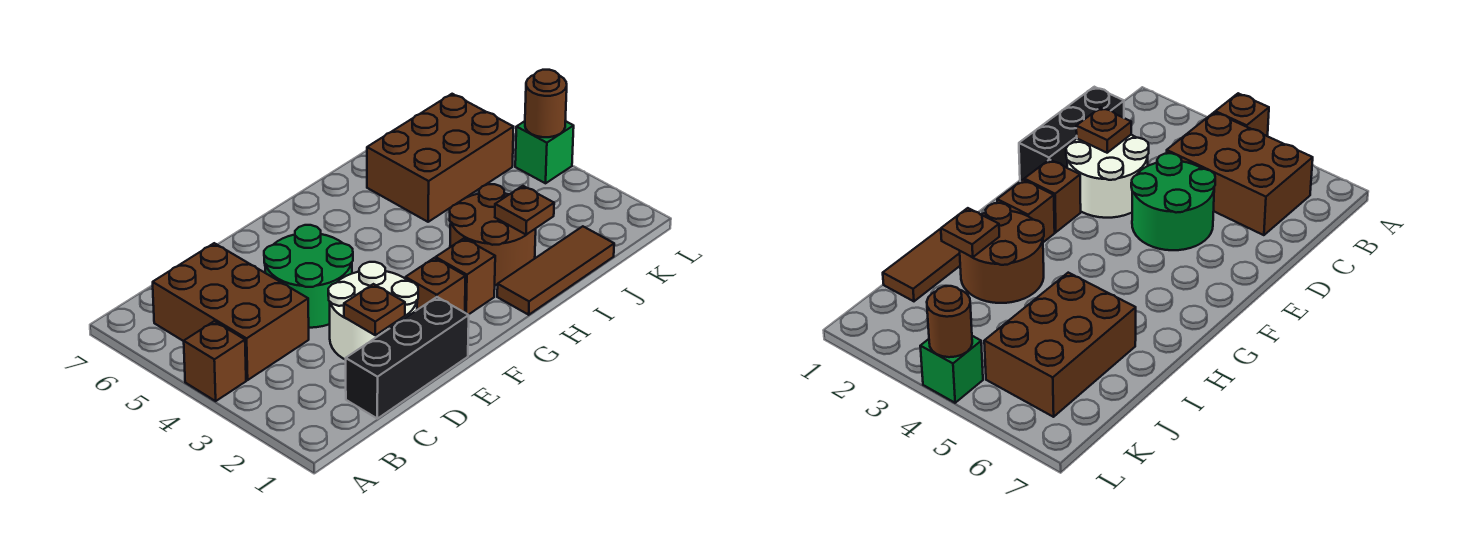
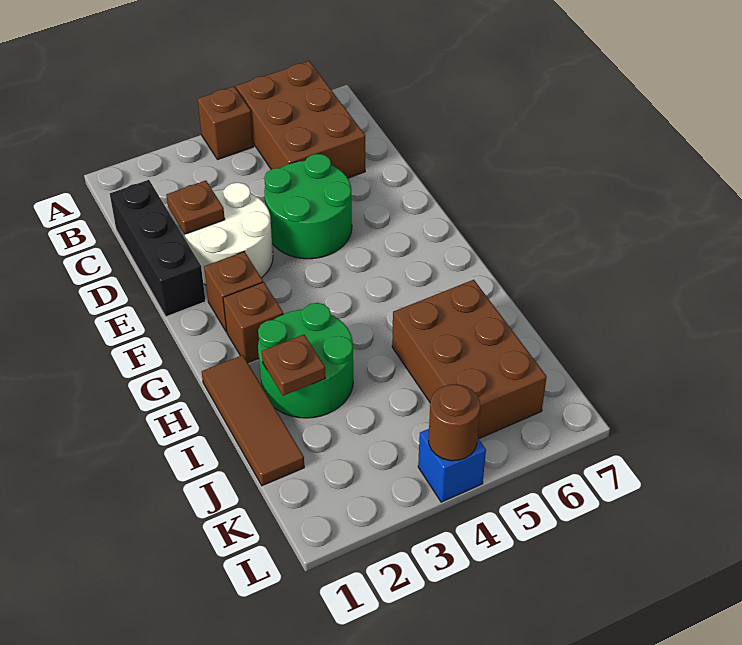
brown brick B4:C6 level 1 -> brown brick A5:C6 level 1
brown round brick H2:I3 level 1 -> green round brick H2:I3 level 1
green brick L4 level 1 -> blue brick L4 level 1

